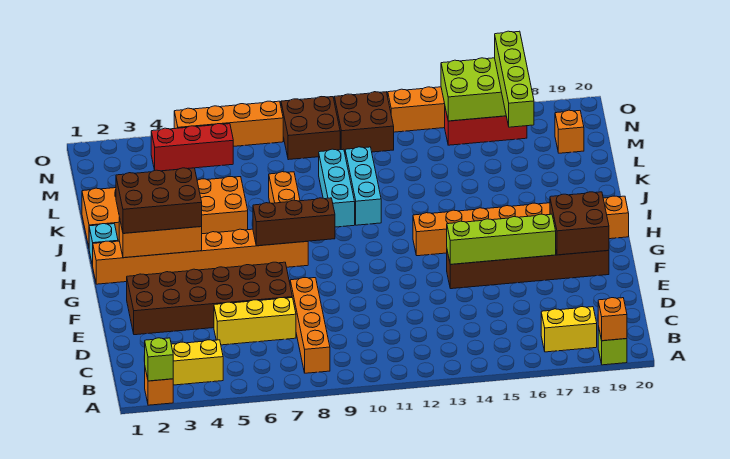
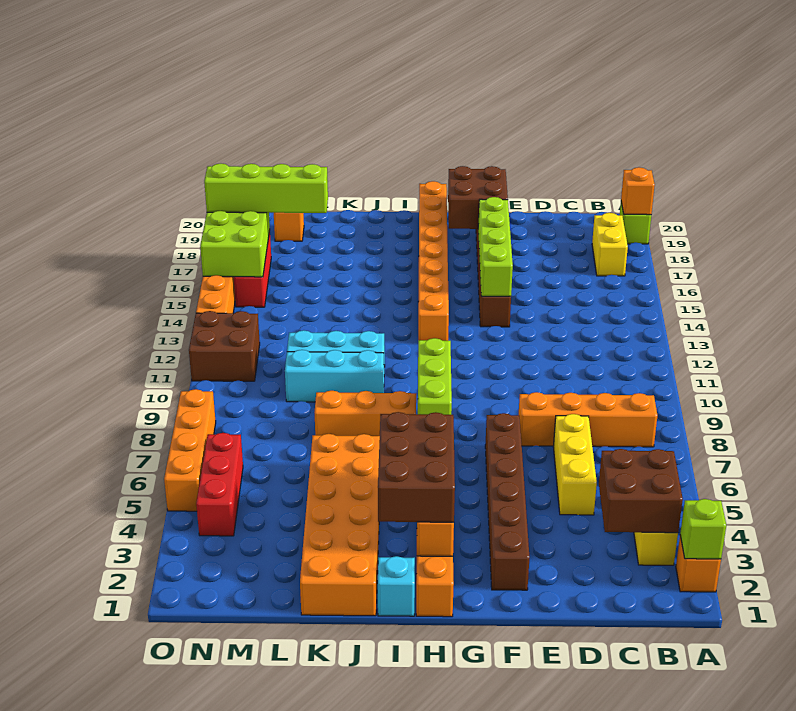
brown brick E2:F7 level 1 -> brown brick F2:F7 level 1
brown brick H7:H9 level 2 -> lime brick H7:H9 level 2
brown brick N9:O10 level 1 -> brown brick B3:C4 level 2

